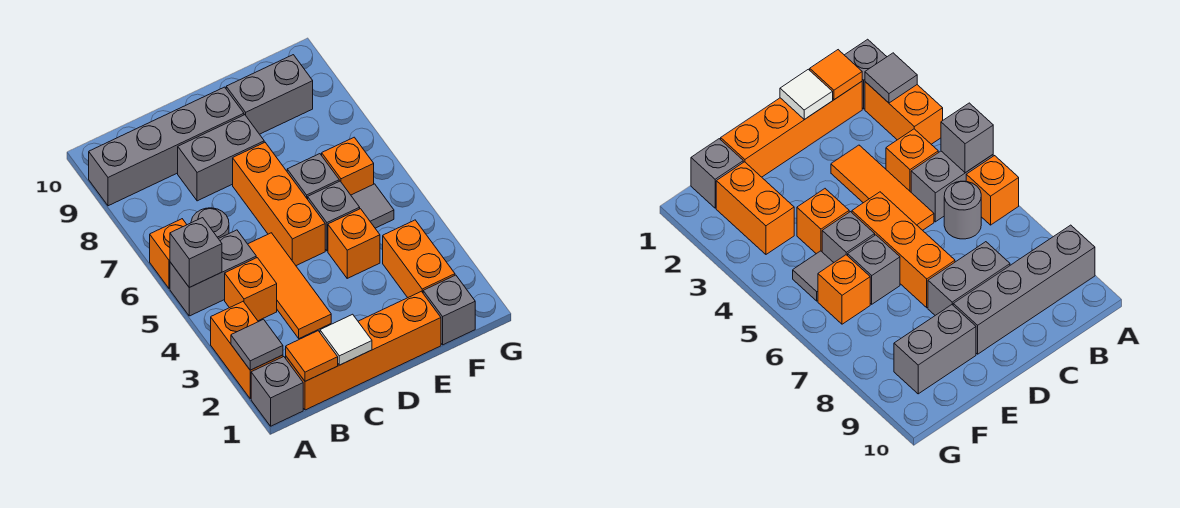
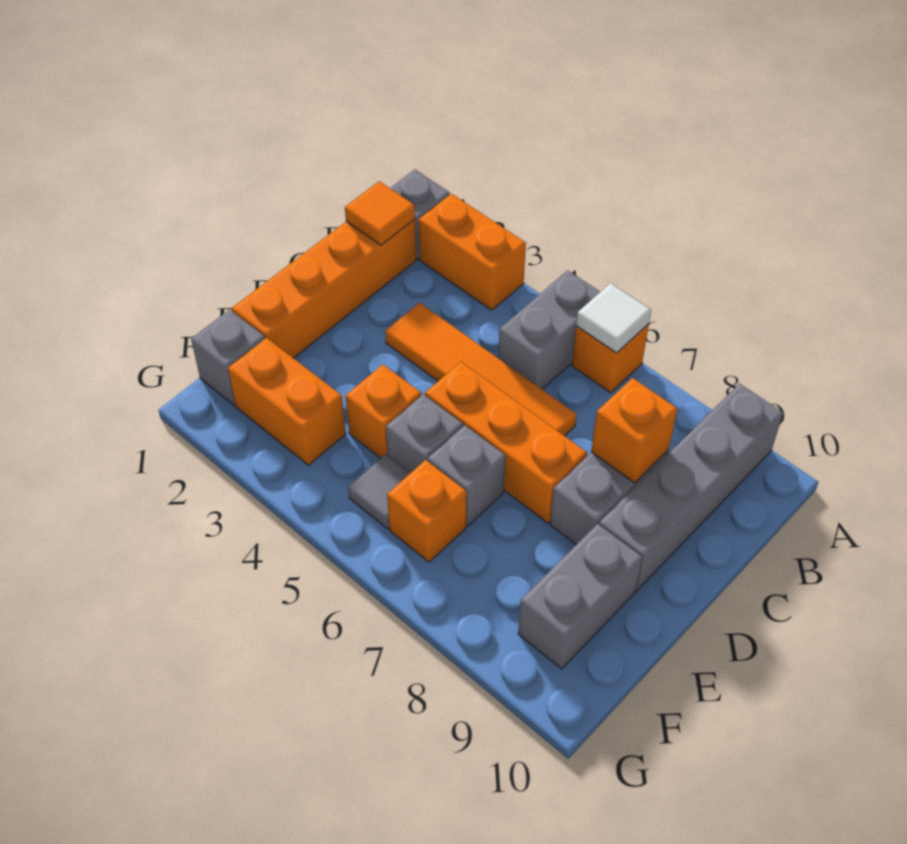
grey tile A2 level 2 -> none
grey brick A5 level 2 -> none
orange brick B4 level 1 -> orange brick C8 level 2
grey round brick B6 level 1 -> none
white tile C1 level 2 -> white tile A6 level 2
orange tile C3:C5 level 1 -> orange tile C3:C6 level 1

